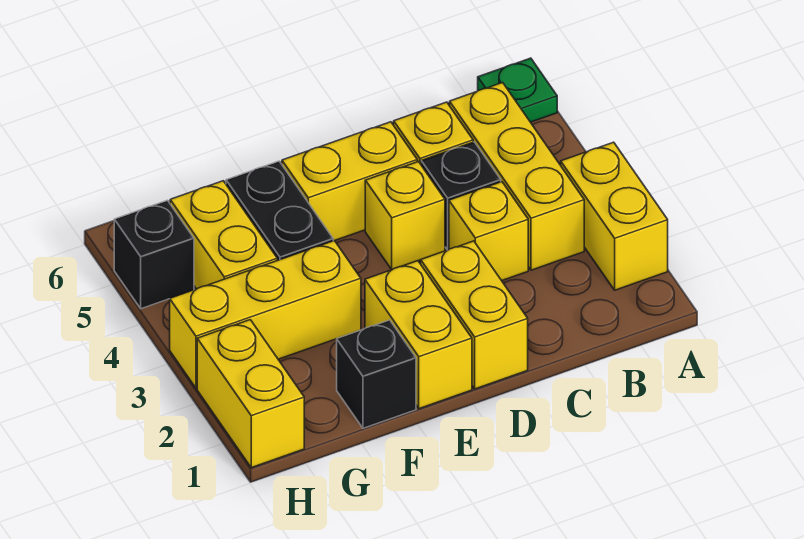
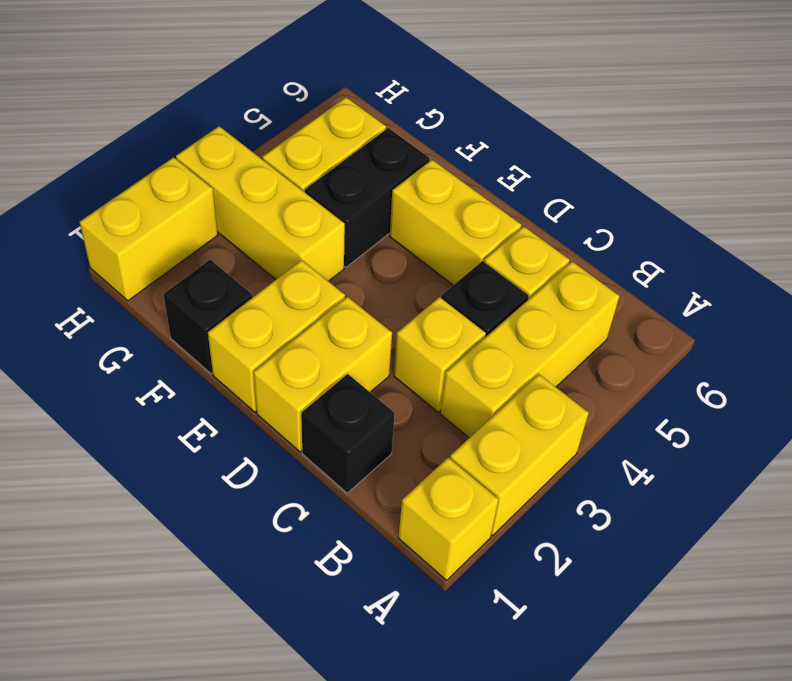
green plate A6 level 1 -> none
yellow brick D4 level 1 -> yellow brick A1 level 1
black brick H5 level 1 -> black brick C1 level 1

